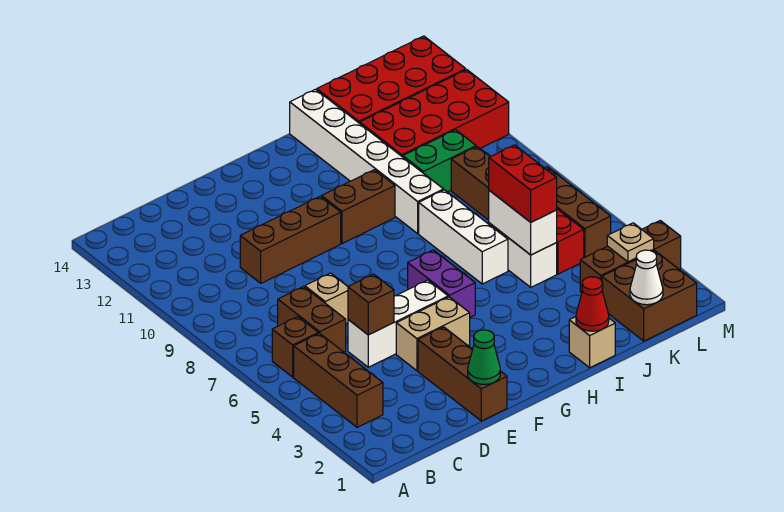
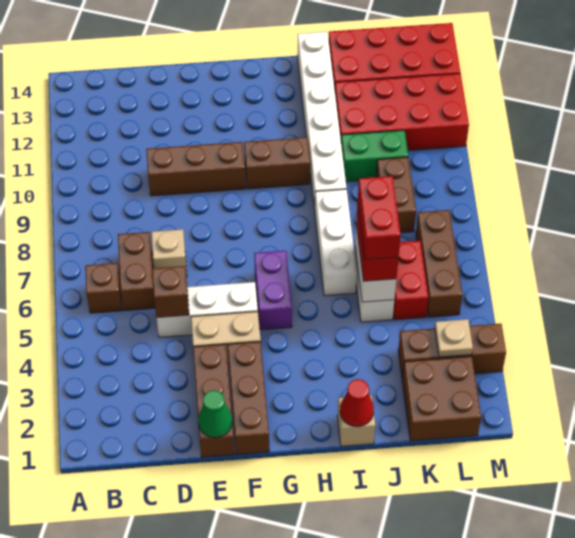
brown brick B3:B5 level 1 -> brown brick F1:F3 level 1
none -> red brick J5:J6 level 4
white cone K1 level 2 -> none

